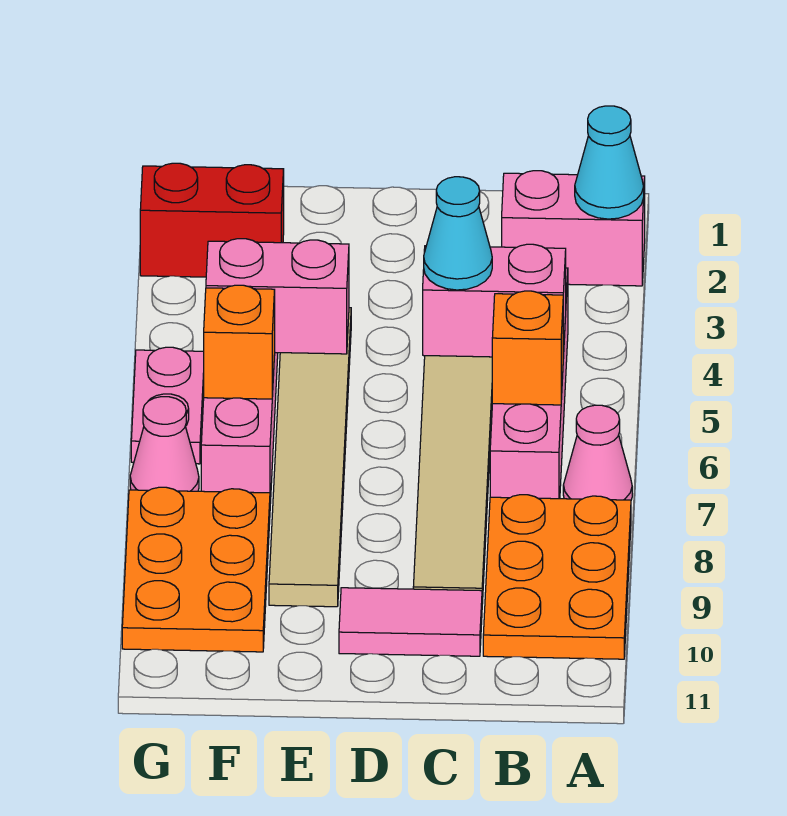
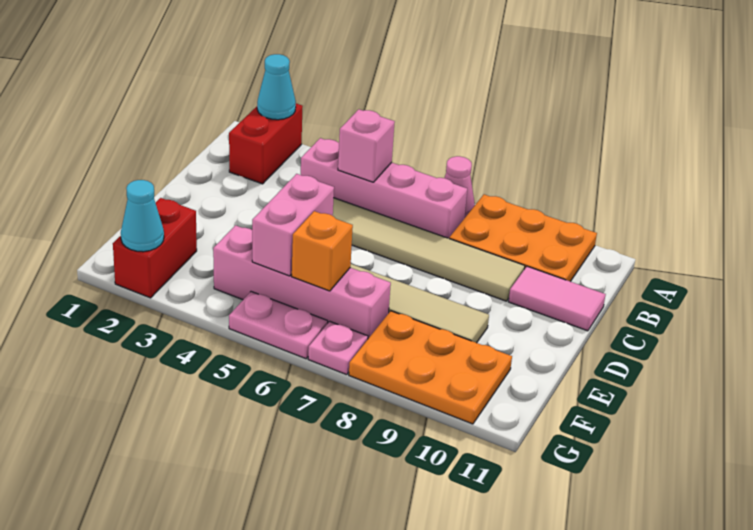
pink brick A2:B2 level 1 -> red brick A2:B2 level 1
pink brick B5:C5 level 2 -> pink brick B5 level 2
orange brick B6 level 2 -> none
cyan cone C5 level 3 -> cyan cone G2 level 2
pink tile C10:D10 level 1 -> pink tile C10:C11 level 1
pink cone G7 level 1 -> pink plate G7 level 1

